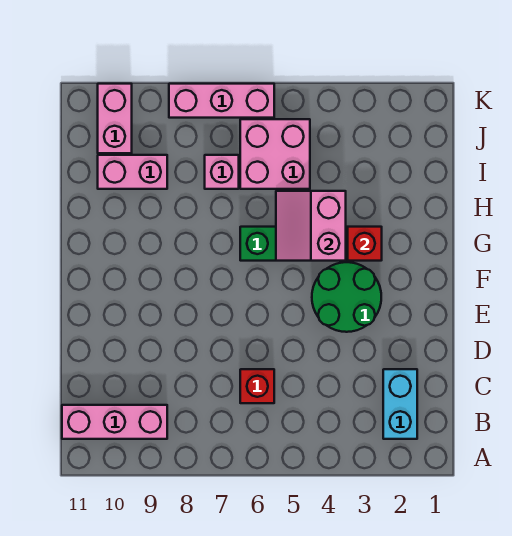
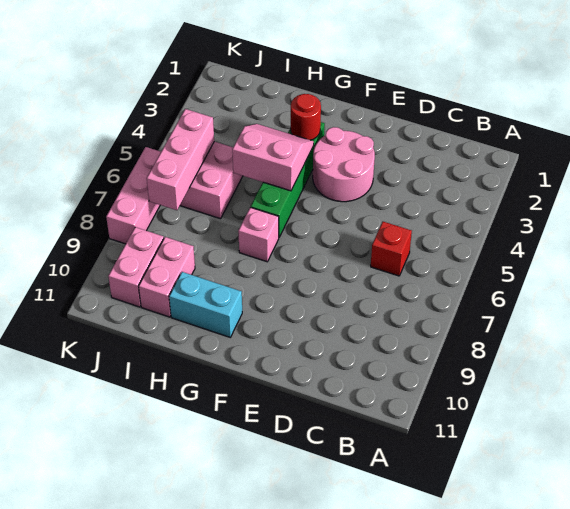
cyan brick B2:C2 level 1 -> cyan brick G10:H10 level 1
pink brick B9:B11 level 1 -> pink brick J5:J7 level 2
green round brick E3:F4 level 1 -> pink round brick E3:F4 level 1
red brick G3 level 2 -> red round brick G3 level 2
pink slope G4:H5 level 2 top 4 -> pink slope G4:H5 level 2 top 5
pink brick I7 level 1 -> pink brick G7 level 1
pink brick J10:K10 level 1 -> pink brick J9:J10 level 1

